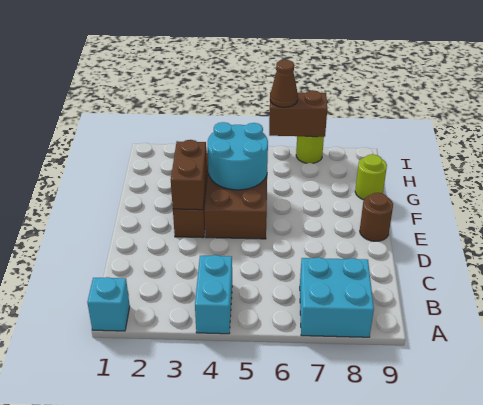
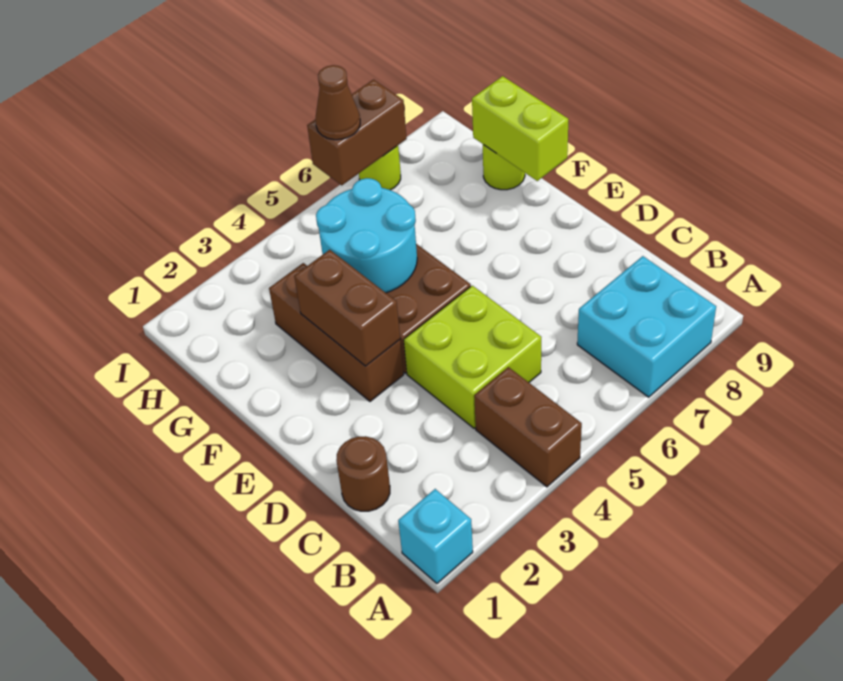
cyan brick A4:B4 level 1 -> brown brick A4:B4 level 1
none -> lime brick C4:D5 level 1
brown round brick E9 level 1 -> brown round brick C1 level 1
none -> lime brick F9:G9 level 2

